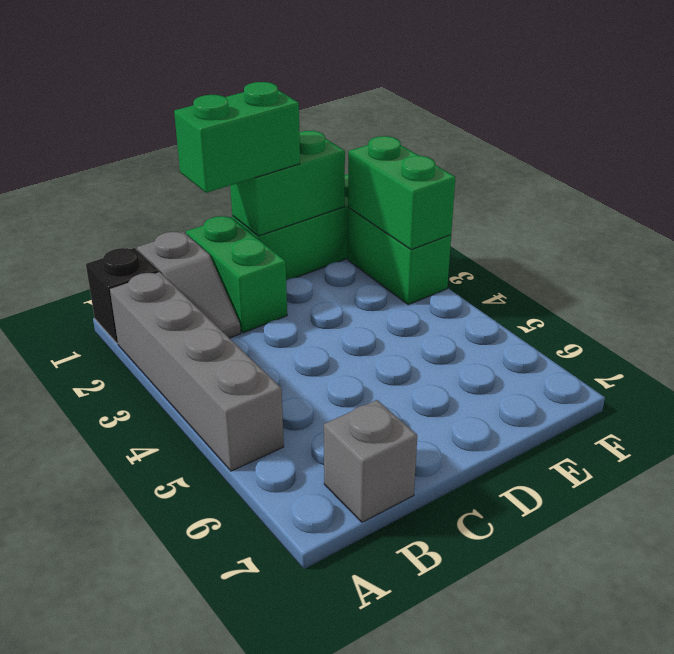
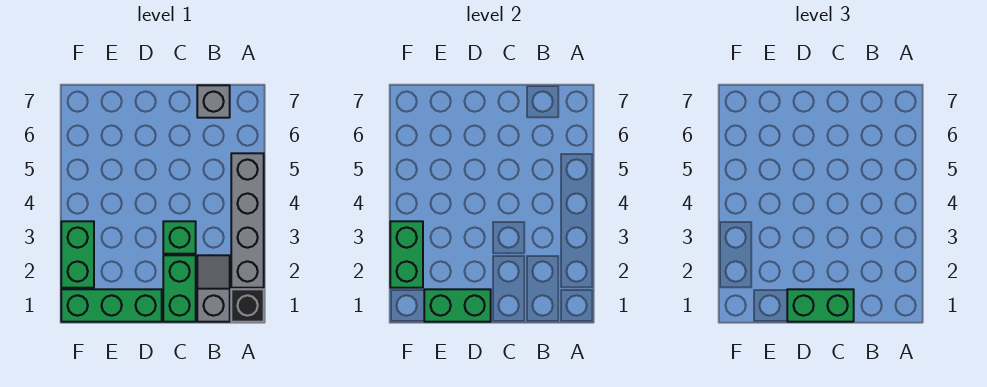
none -> green brick C3 level 1

